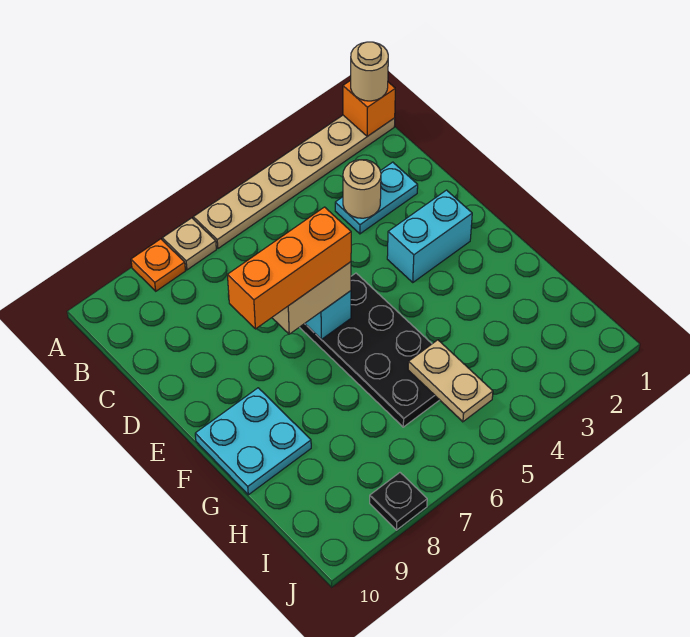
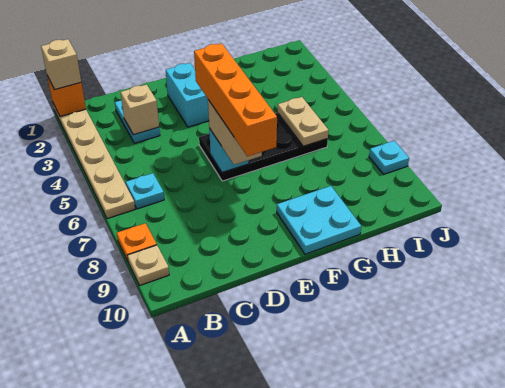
tan round brick A1 level 3 -> tan brick A1 level 3
tan plate A7 level 1 -> tan plate A9 level 1
none -> cyan plate B6 level 1
tan round brick C3 level 2 -> tan brick C3 level 2
orange brick E6:E8 level 4 -> orange brick E5:E8 level 4
tan plate H5:I5 level 2 -> tan plate H5:H6 level 2
black plate J8 level 1 -> cyan plate J8 level 1

